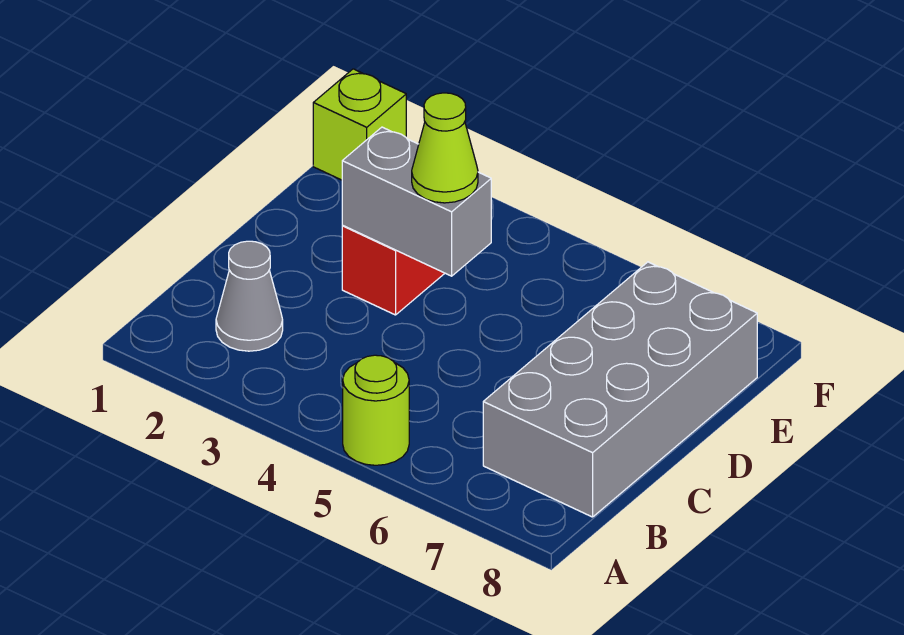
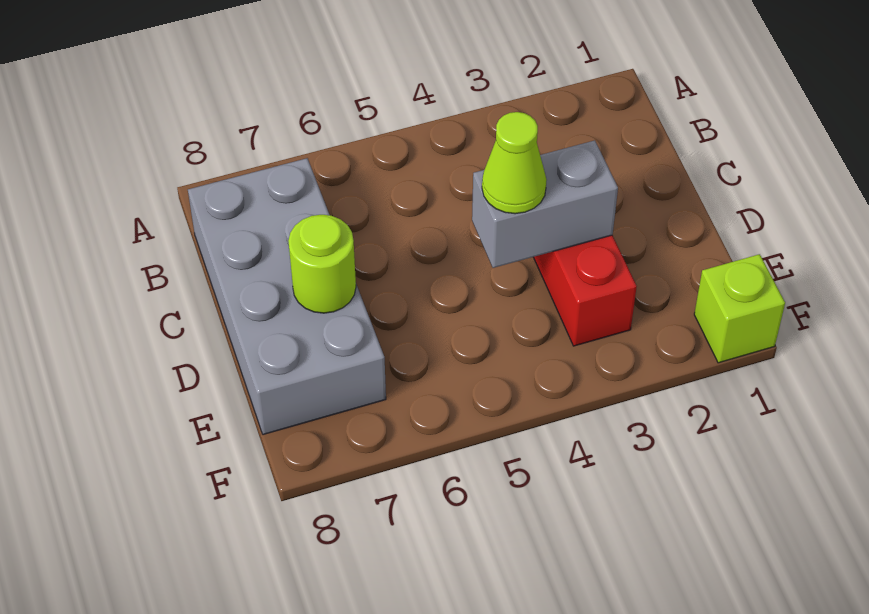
lime round brick A5 level 1 -> lime round brick D7 level 2
grey cone B2 level 1 -> none

